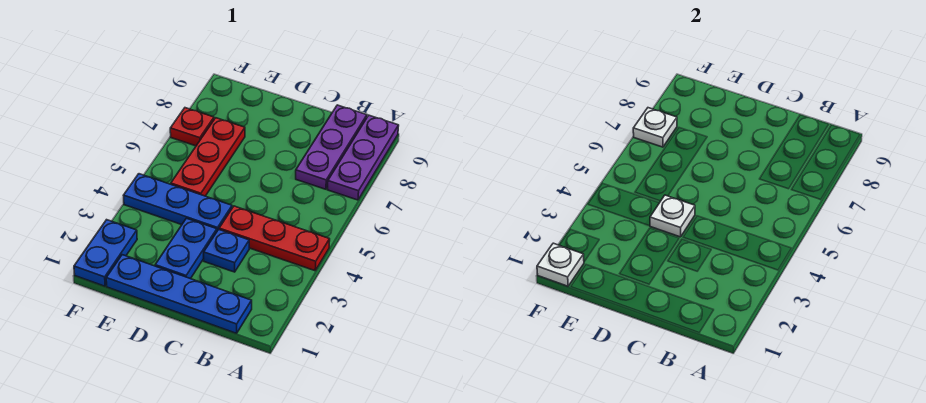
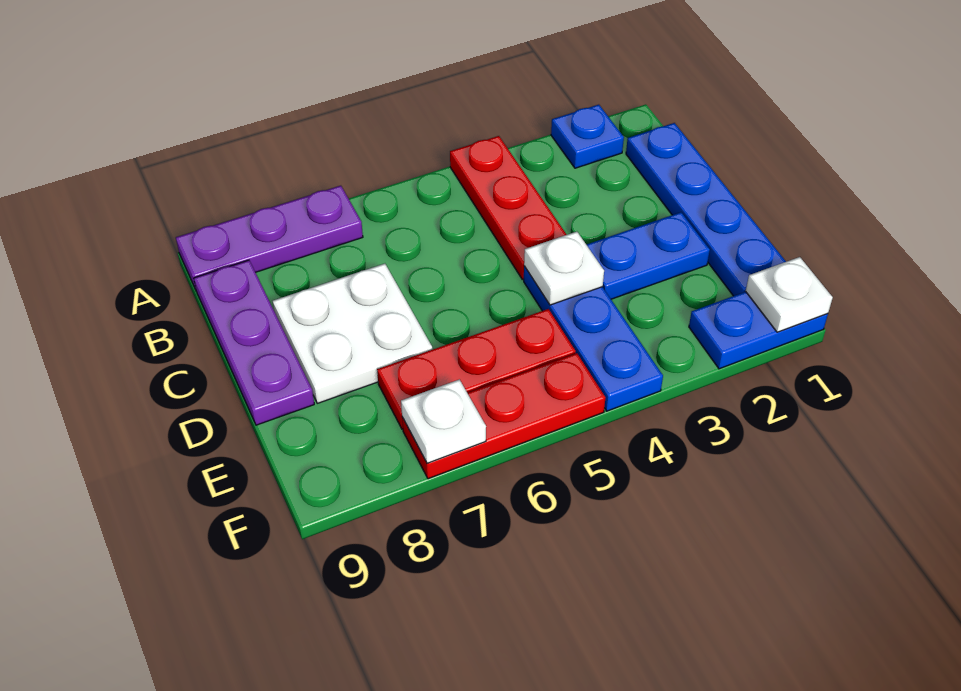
purple plate B7:B9 level 1 -> purple plate B9:D9 level 1
blue plate C3 level 1 -> blue plate A2 level 1
none -> white plate C7:D8 level 1
red plate F7 level 1 -> red plate F5:F7 level 1

